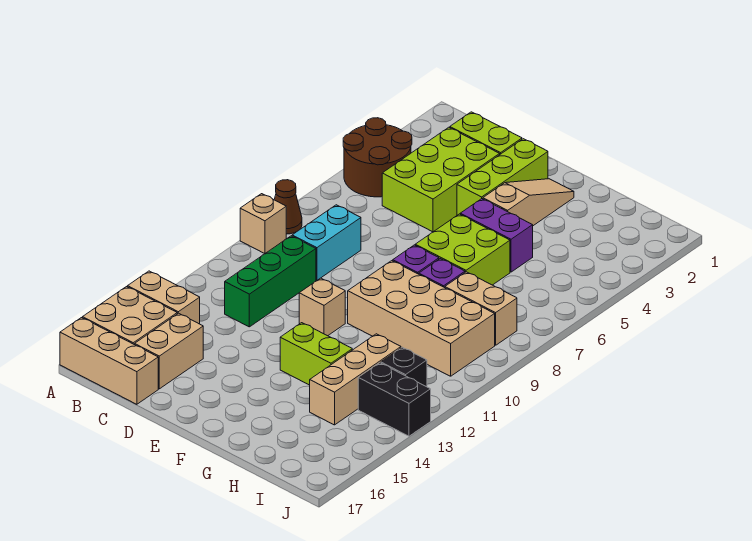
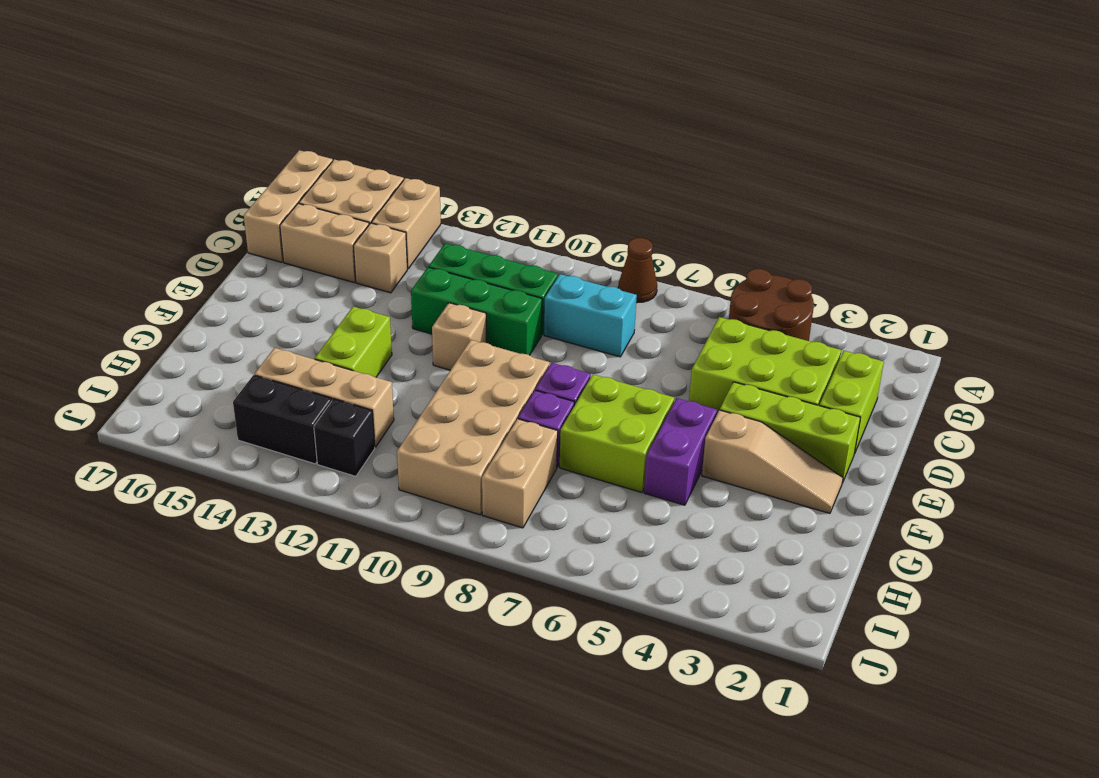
tan brick A9 level 1 -> tan brick C14 level 1
none -> green brick D10:D12 level 1
black brick I13:J13 level 1 -> black brick I13:I14 level 1

